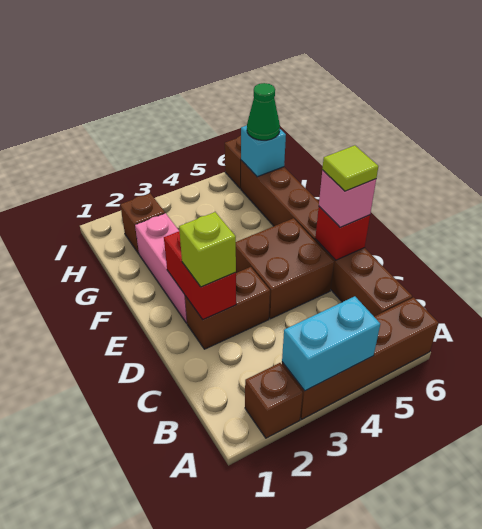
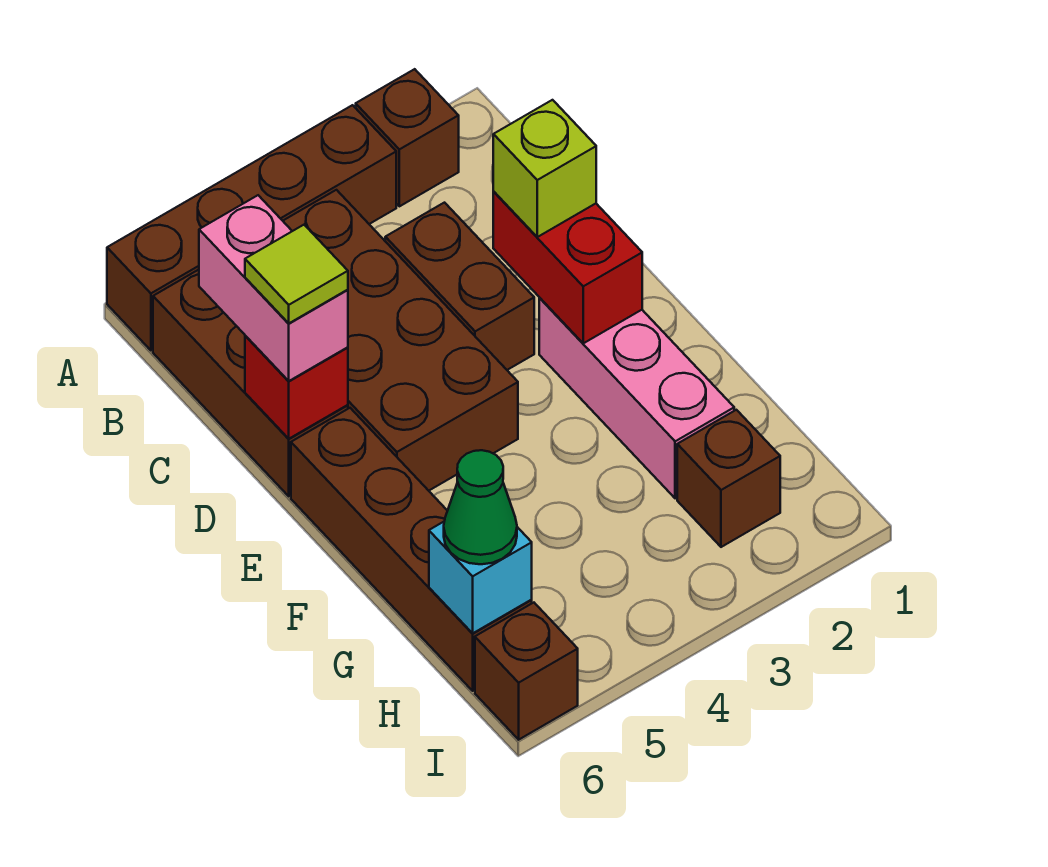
cyan brick A3:A4 level 2 -> none
brown brick D2:D3 level 1 -> brown brick C3:D3 level 1
brown brick D4:E5 level 1 -> brown brick B4:E5 level 1
pink brick D6 level 3 -> pink brick C6:D6 level 3

